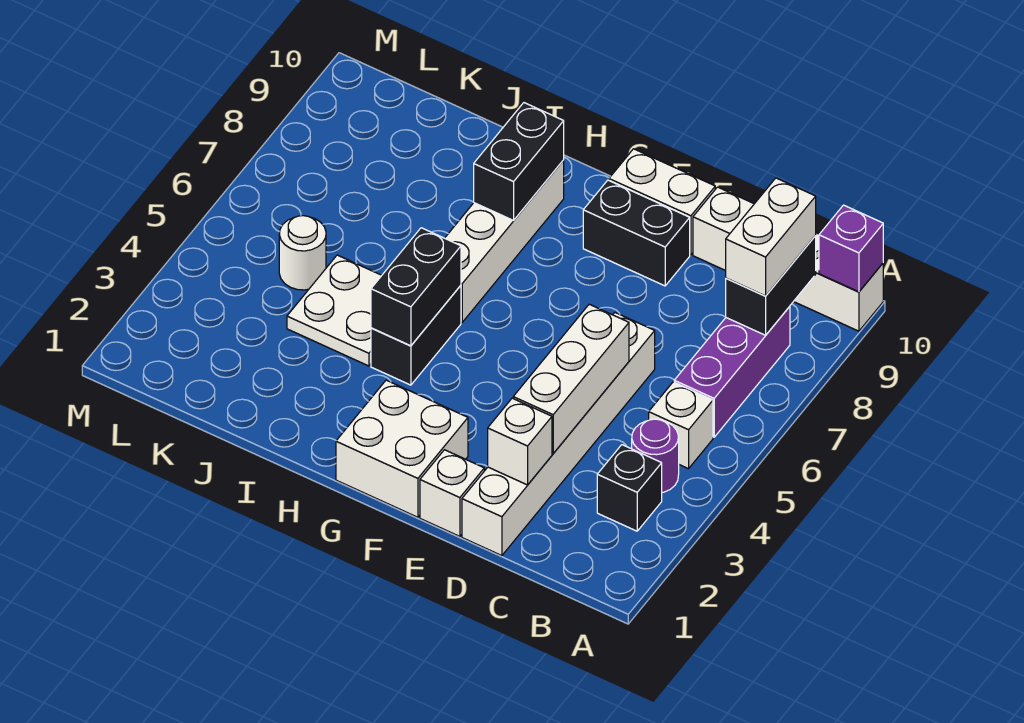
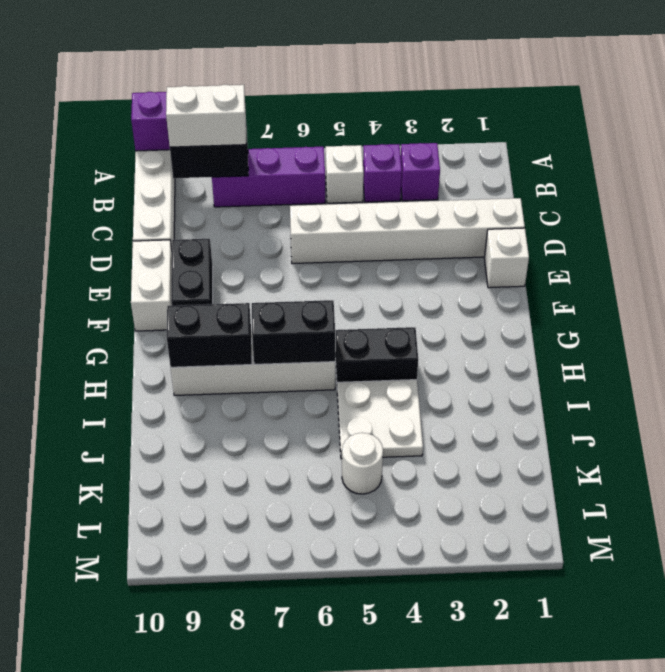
black brick B3 level 1 -> purple brick B3 level 1
purple round brick B4 level 1 -> purple brick B4 level 1
white brick D2 level 2 -> none
white brick D3:D5 level 2 -> none
white brick F1:G2 level 1 -> none
black brick H4:H5 level 2 -> black brick H6:H7 level 2

